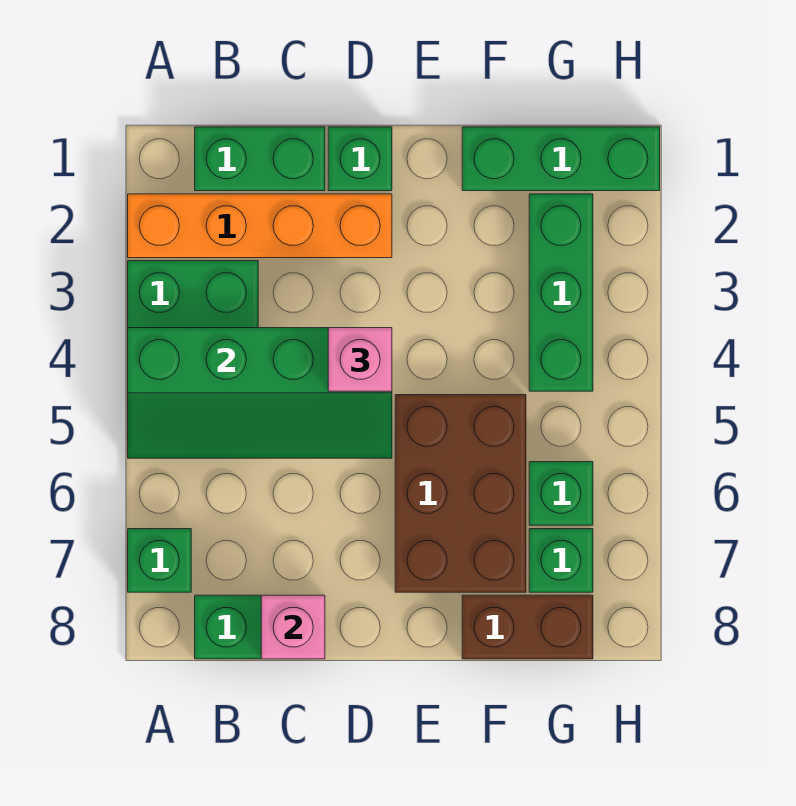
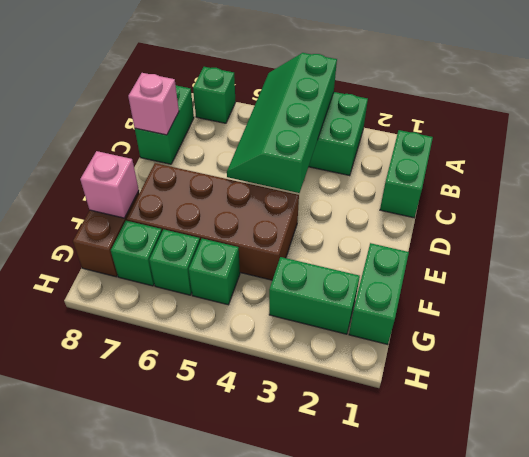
orange brick A2:D2 level 1 -> none
green brick D1 level 1 -> green brick G5 level 1
pink brick D4 level 3 -> pink brick F8 level 2
brown brick E5:F7 level 1 -> brown brick E4:F7 level 1
green brick F1:H1 level 1 -> green brick F1:G1 level 1
green brick G2:G4 level 1 -> green brick G2:G3 level 1

